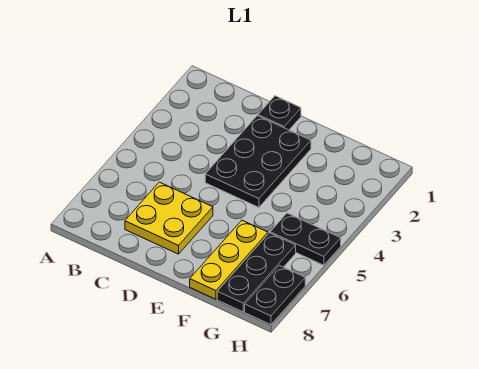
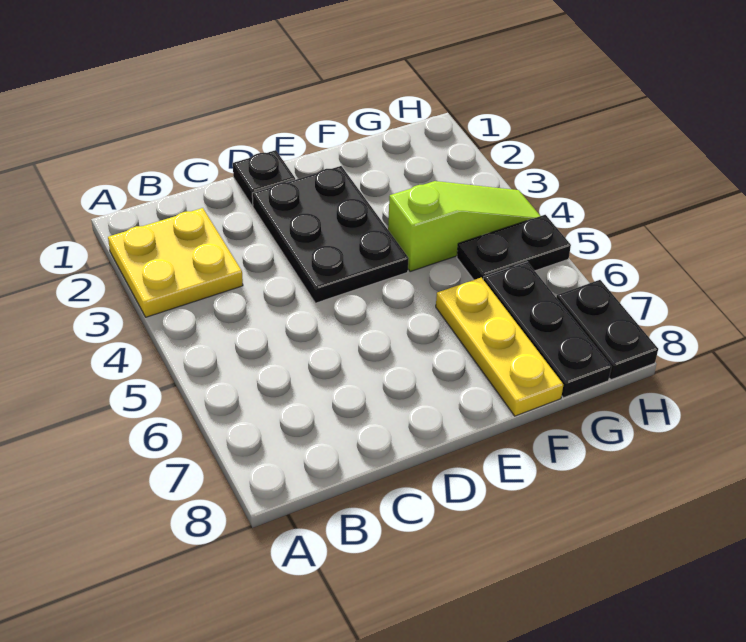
yellow plate C6:D7 level 1 -> yellow plate A2:B3 level 1
none -> lime slope F4:H4 level 1 top F

